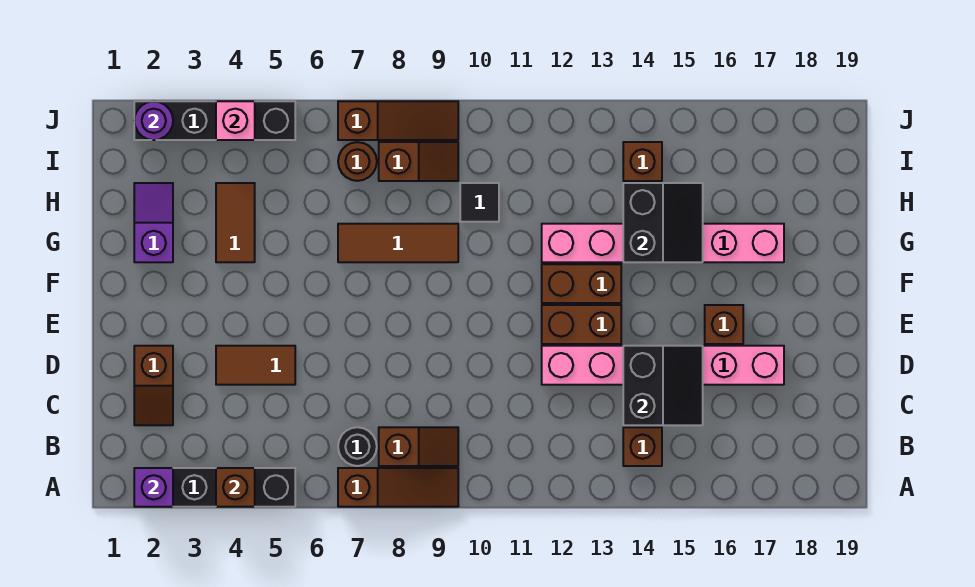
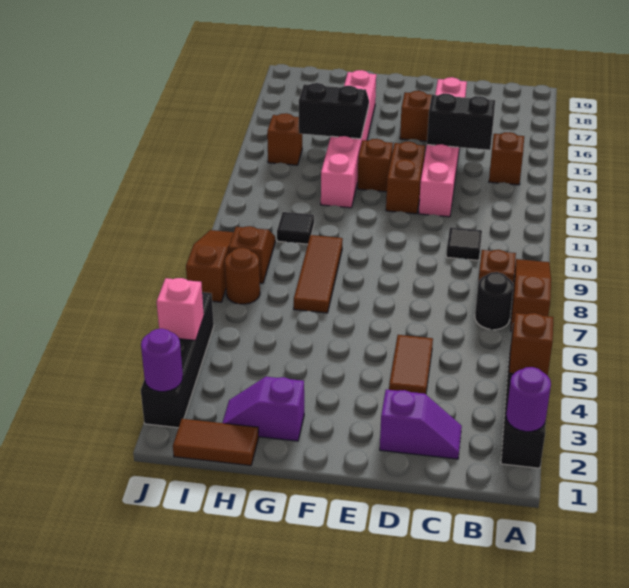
purple brick A2 level 2 -> purple round brick A2 level 2
brown slope C2:D2 level 1 top D -> purple slope C2:D2 level 1 top D
none -> black tile C10 level 1
brown brick F12:F13 level 1 -> brown brick F13 level 1
brown tile G4:H4 level 1 -> brown tile H1:I1 level 1

